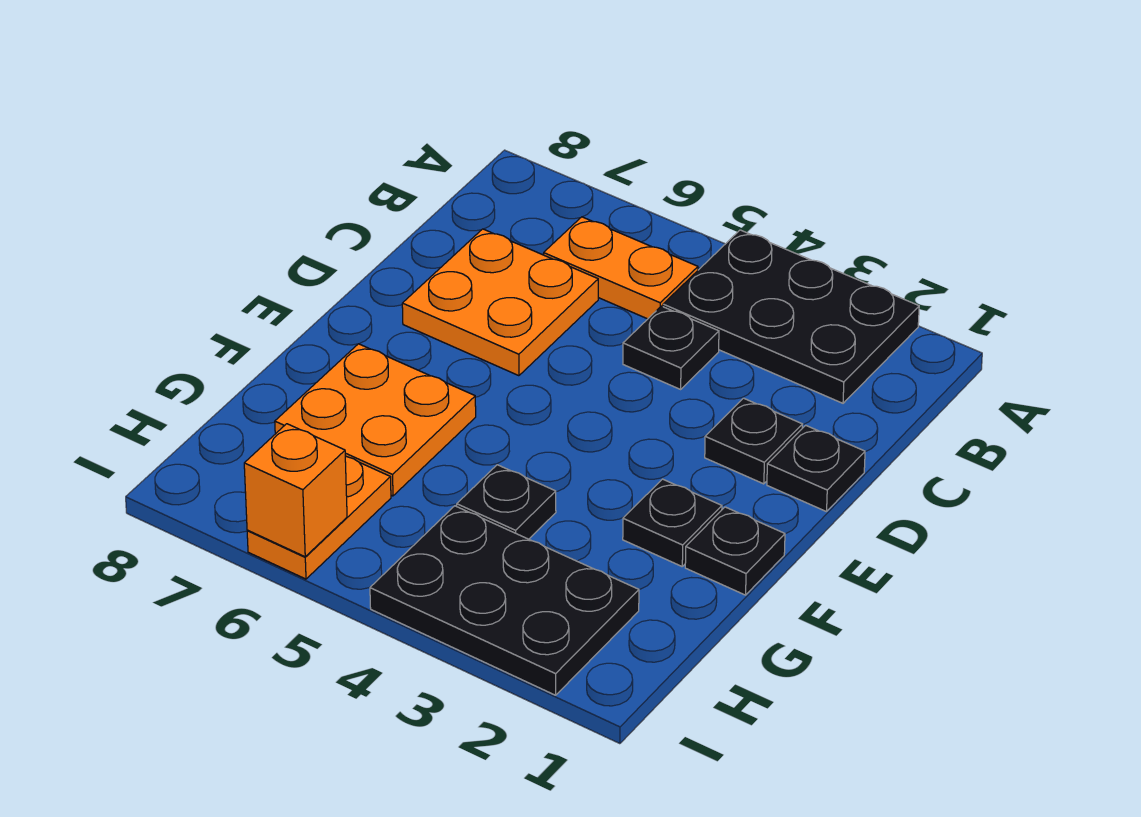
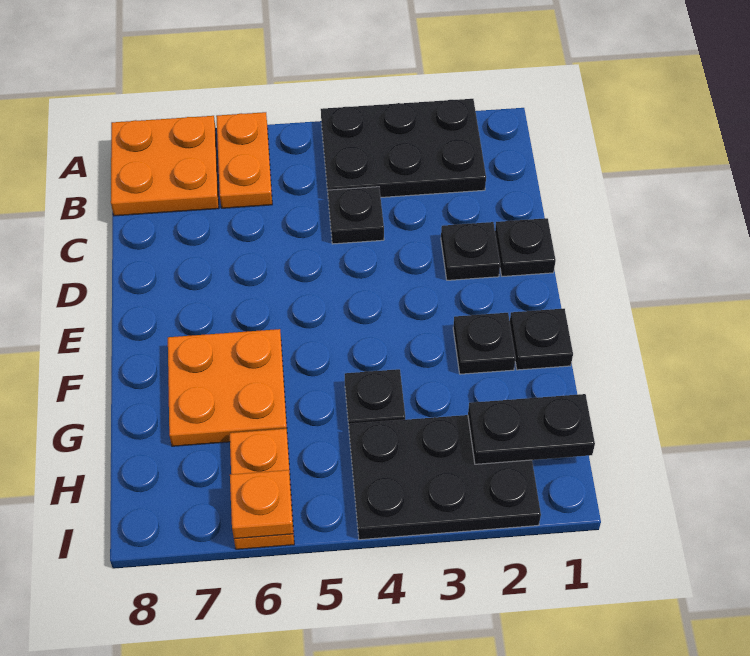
orange plate B5:B6 level 1 -> orange plate A6:B6 level 1
orange plate C6:D7 level 1 -> orange plate A7:B8 level 1
none -> black plate H1:H2 level 2
orange brick I6 level 2 -> orange plate I6 level 2

